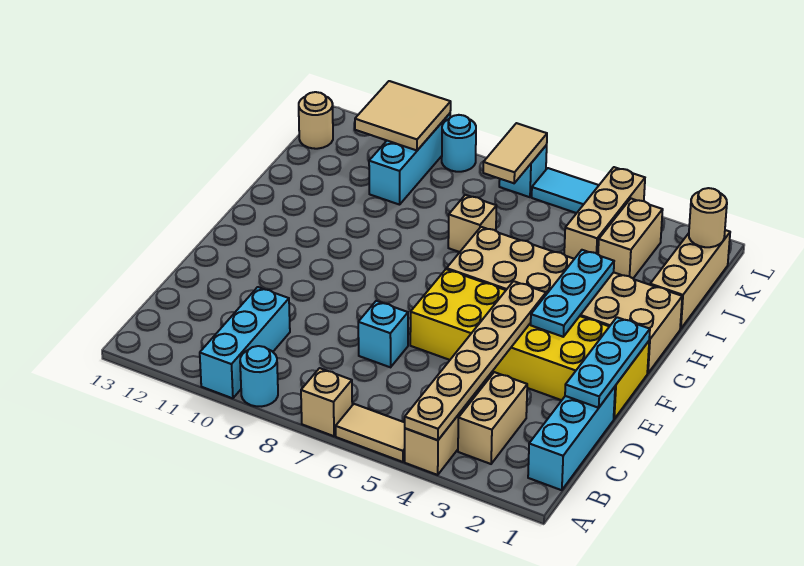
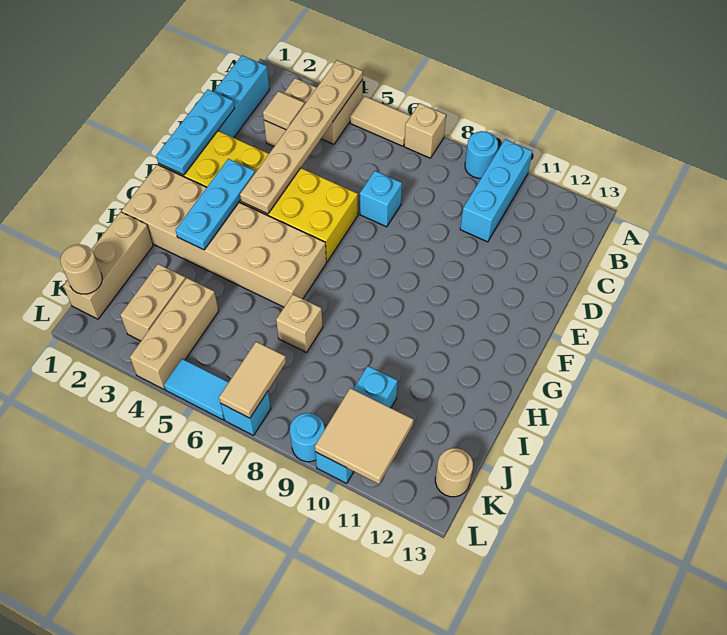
none -> tan tile C3 level 2

